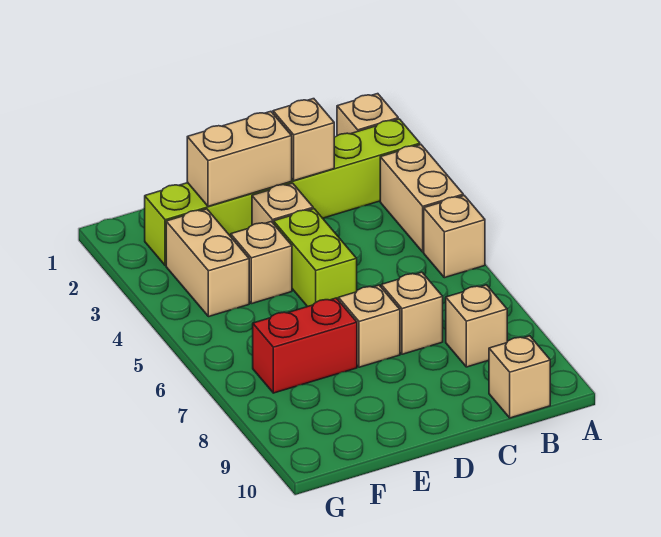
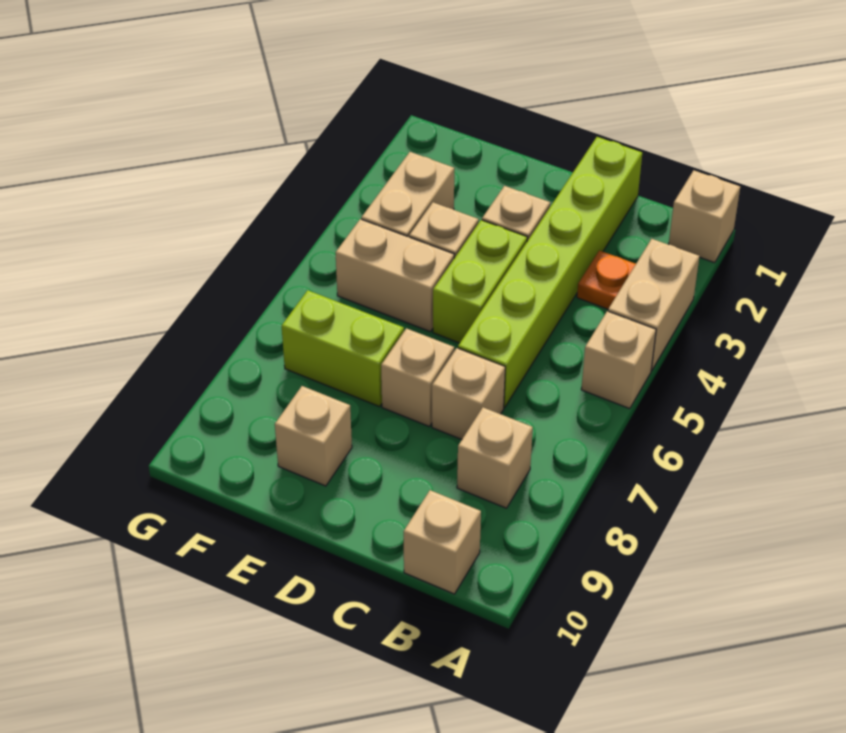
lime brick A2:F2 level 1 -> lime brick C1:C6 level 1
none -> orange plate B3 level 1
tan brick C2 level 2 -> tan brick E9 level 1
tan brick D2:E2 level 2 -> tan brick E5:F5 level 1
red brick E7:F7 level 1 -> lime brick E7:F7 level 1

